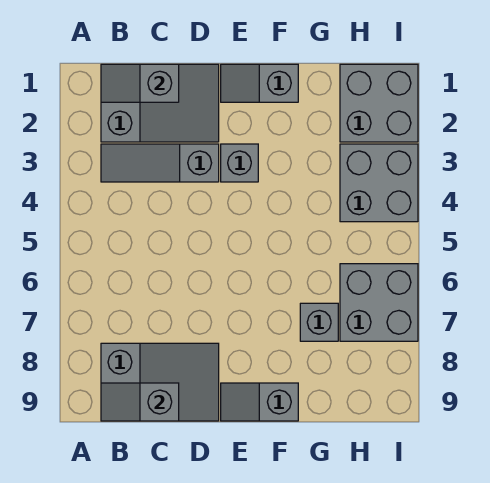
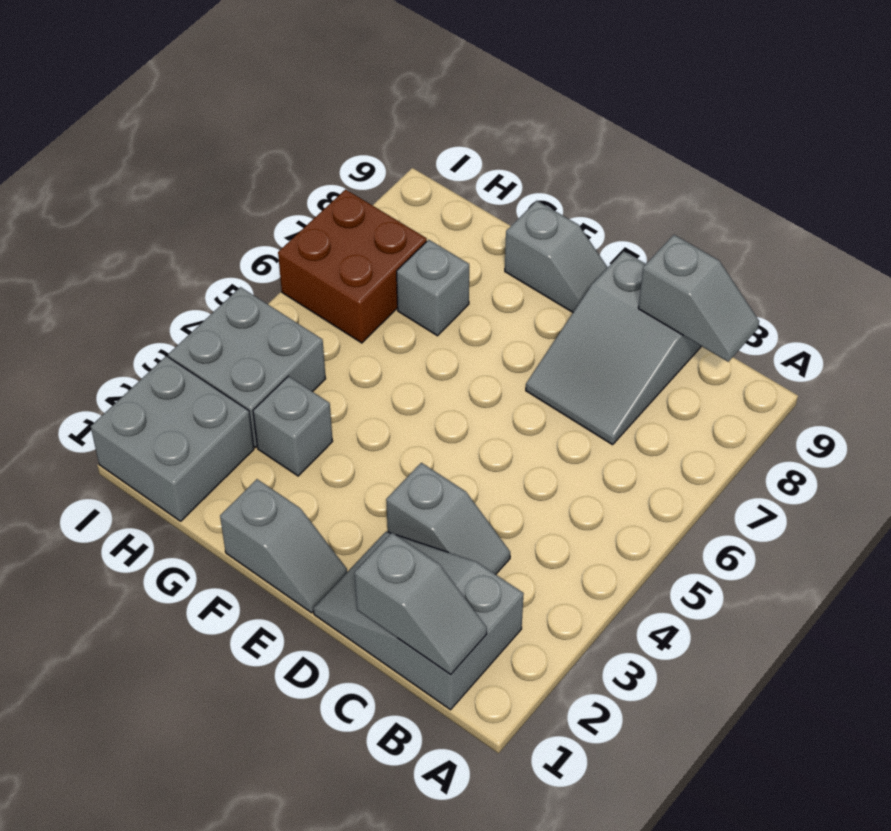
grey slope B3:D3 level 1 top D -> grey slope C3:D3 level 1 top D
grey slope B8:D9 level 1 top B -> grey slope C7:D9 level 1 top 9
grey brick E3 level 1 -> grey brick G3 level 1
grey brick H6:I7 level 1 -> brown brick H6:I7 level 1

